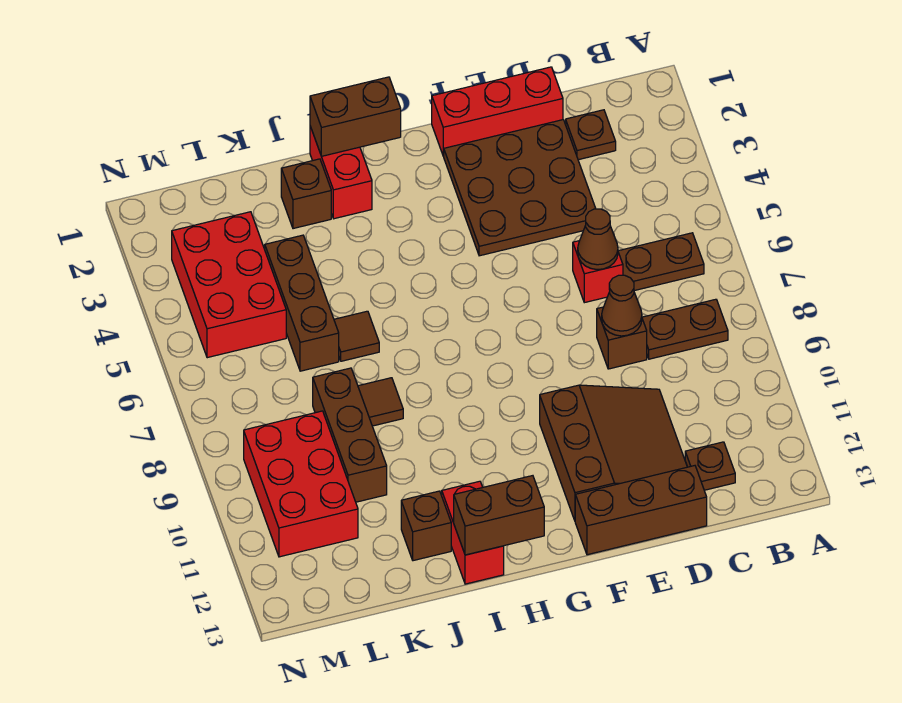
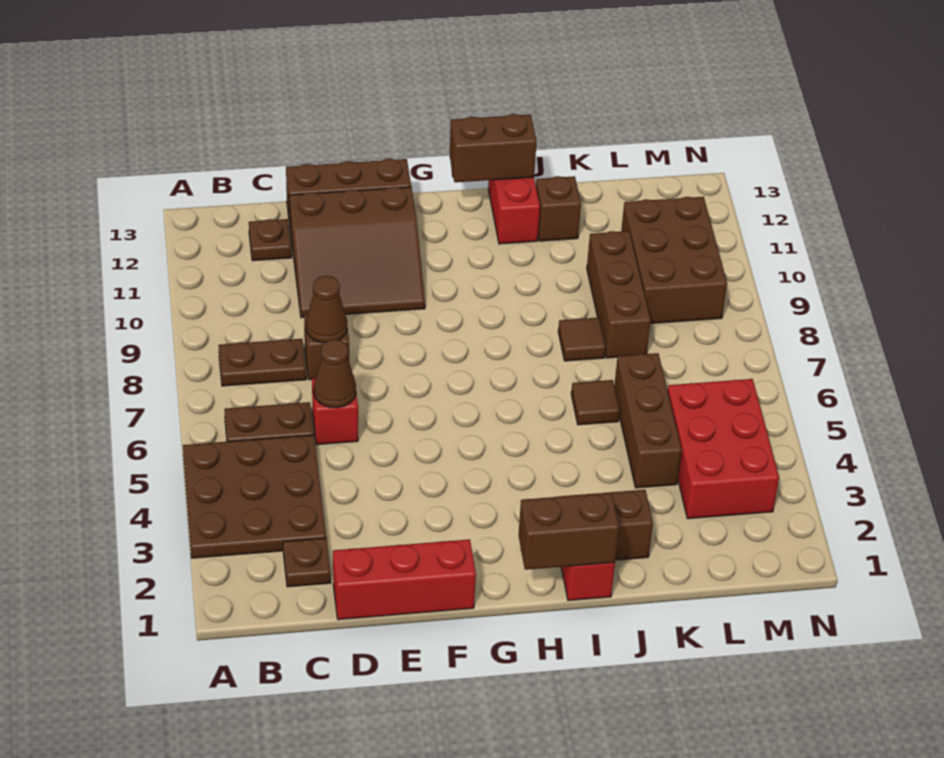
brown plate D2:F4 level 1 -> brown plate A3:C5 level 1
brown slope D10:F12 level 1 top F -> brown slope D10:F12 level 1 top 12
red brick L9:M11 level 1 -> brown brick L9:M11 level 1

